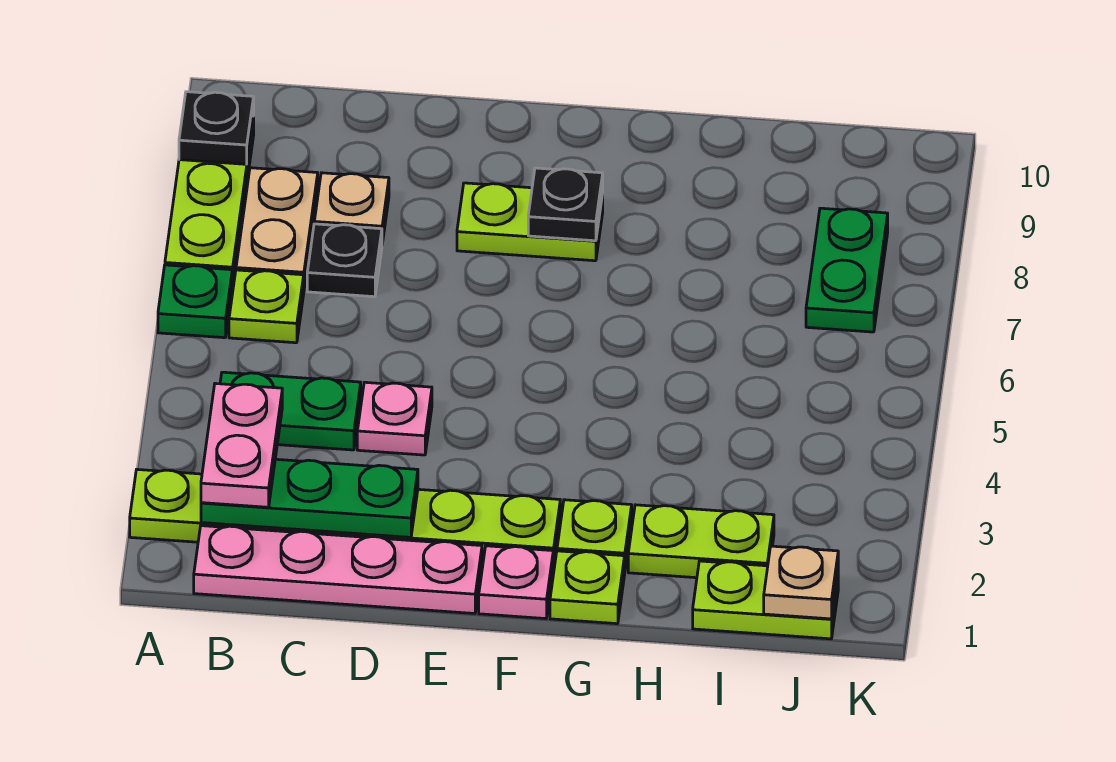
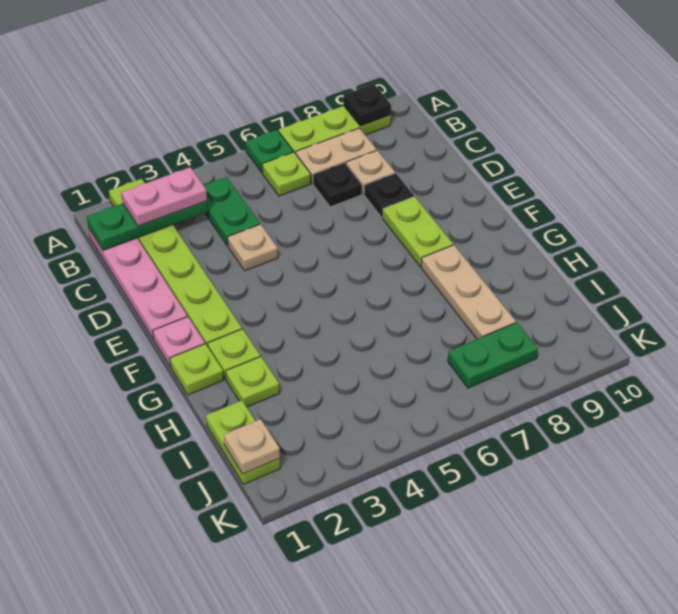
green plate B2:D2 level 2 -> green plate B1:B3 level 2
pink plate D4 level 1 -> tan plate D4 level 1
black plate F8 level 2 -> black plate D8 level 1
none -> tan plate G8:I8 level 1
lime plate H2:I2 level 1 -> lime plate H2 level 1

